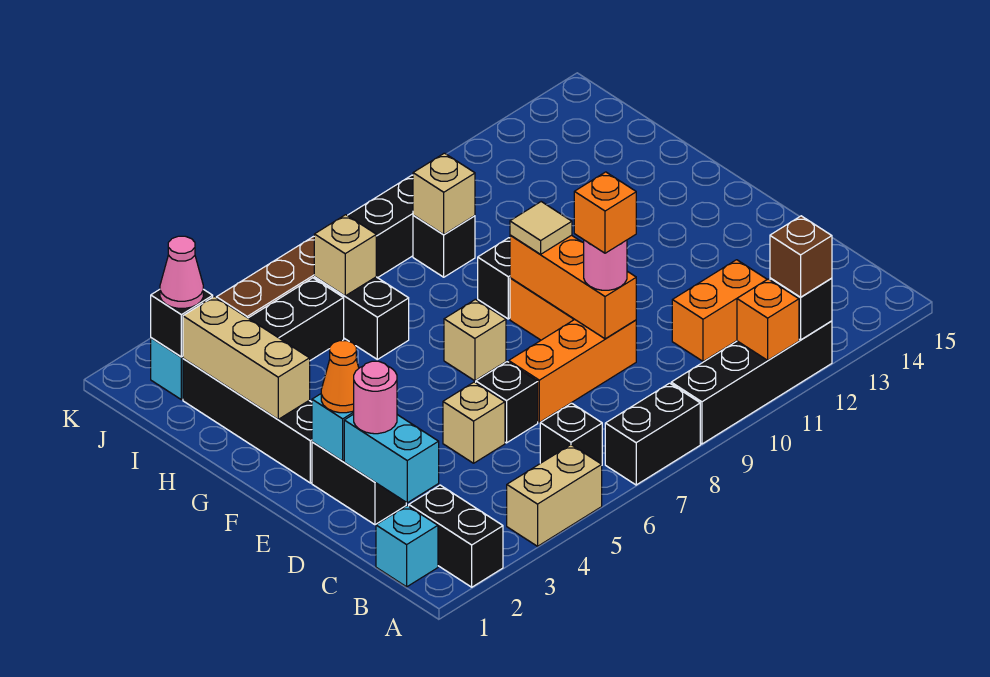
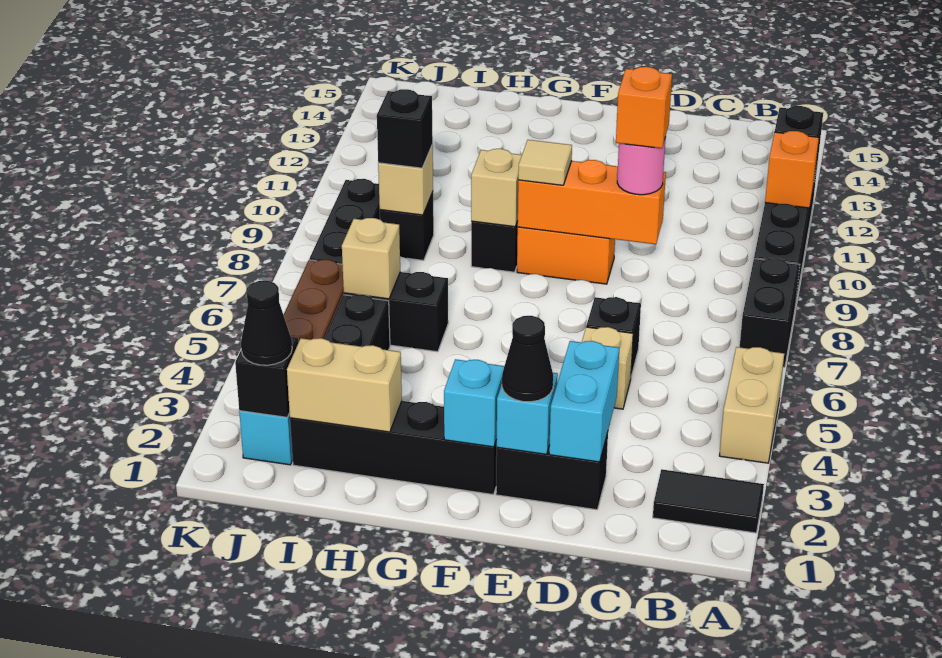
black brick A2:B2 level 1 -> black tile A2:B2 level 1
brown brick A12 level 3 -> none
cyan brick B1 level 1 -> cyan brick F2 level 2
black brick B6 level 1 -> black brick I9 level 3
cyan brick C2:D2 level 2 -> cyan brick D2:D3 level 2
orange brick C11:C12 level 1 -> none
pink round brick D2 level 3 -> none
orange brick D7:D9 level 1 -> none
orange cone E2 level 3 -> black cone E2 level 3
tan brick F7 level 1 -> tan brick G9 level 2
tan brick G2:I2 level 2 -> tan brick H2:I2 level 2
pink cone J2 level 3 -> black cone J2 level 3

